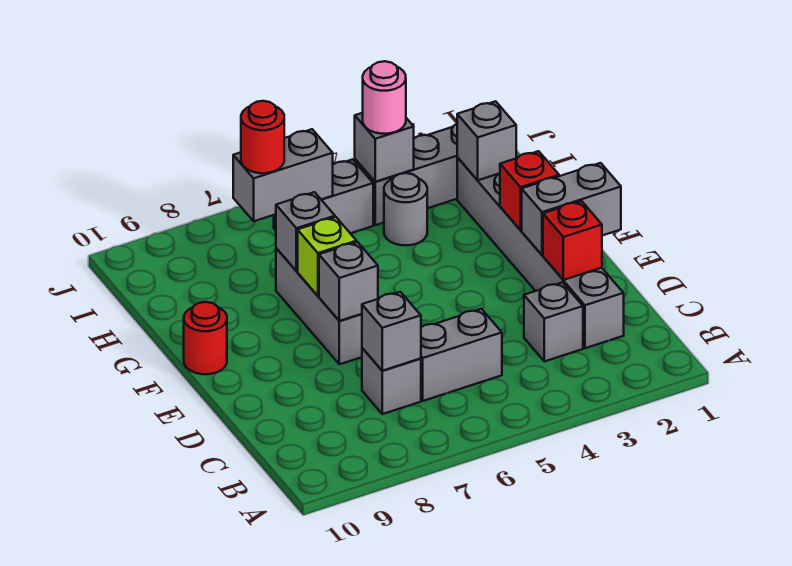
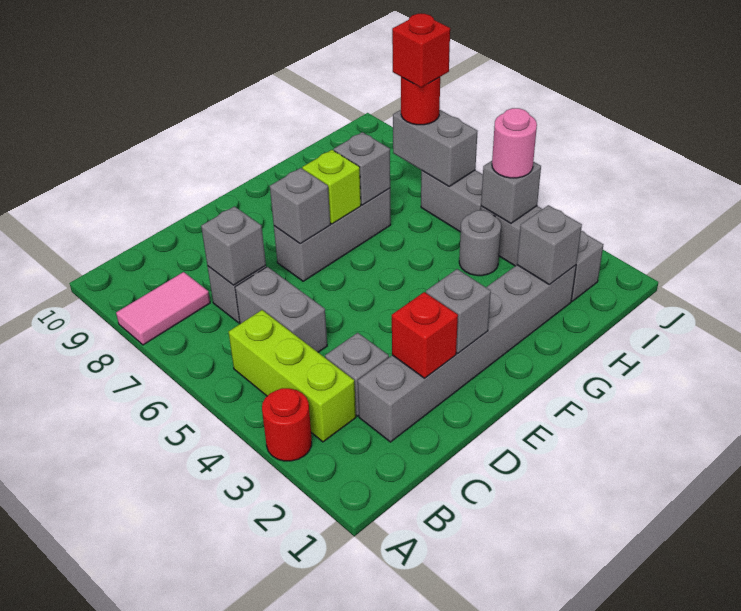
none -> pink tile A8:B8 level 1
none -> lime brick B3:B5 level 1
grey brick E1:E2 level 2 -> grey brick E2 level 2
red brick F2 level 2 -> red brick I7 level 4
red round brick F10 level 1 -> red round brick A3 level 1

